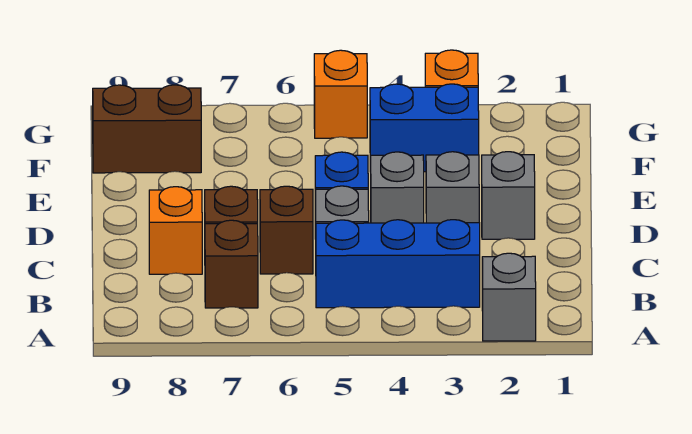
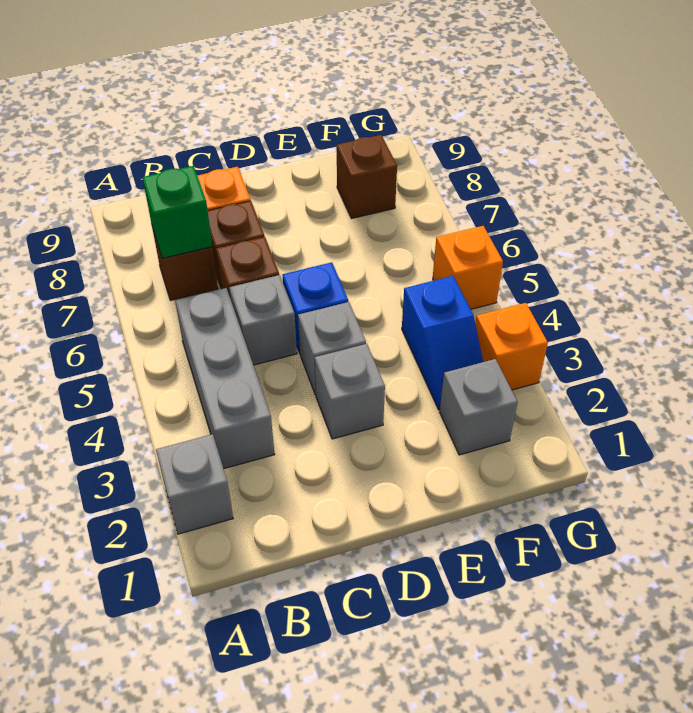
blue brick B3:B5 level 1 -> grey brick B3:B5 level 1
none -> green brick B7 level 2
grey brick D2 level 1 -> grey brick F2 level 1
blue brick F3:F4 level 1 -> blue slope F3:F4 level 1 top 4
brown brick F8:F9 level 1 -> brown brick F8 level 1

